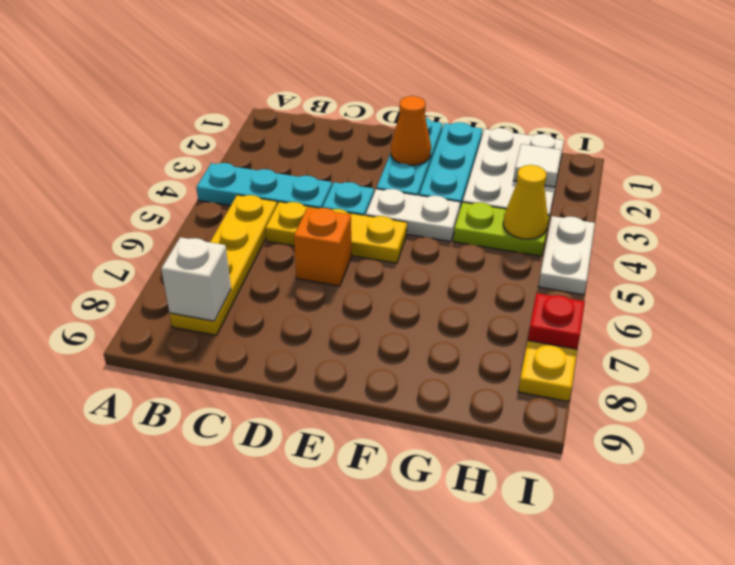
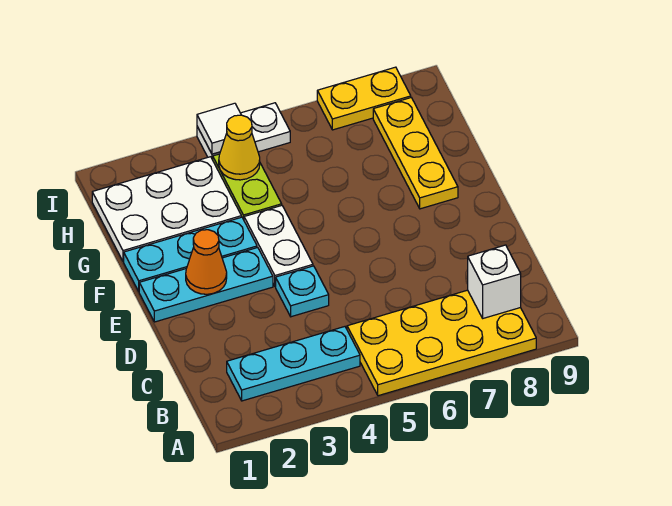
cyan plate A4:C4 level 1 -> cyan plate B2:B4 level 1
yellow plate B5:B8 level 1 -> yellow plate A5:B8 level 1
yellow plate C5:E5 level 1 -> yellow plate F8:H8 level 1
orange brick D6 level 1 -> none
white tile H2 level 2 -> white tile I4 level 2
red plate I7 level 2 -> none

